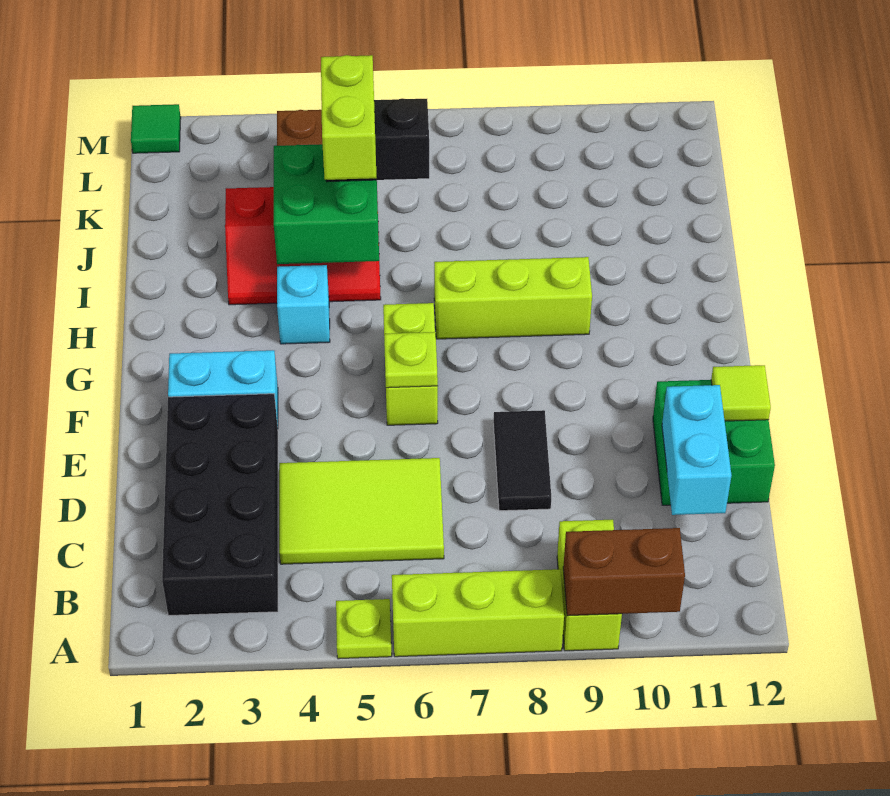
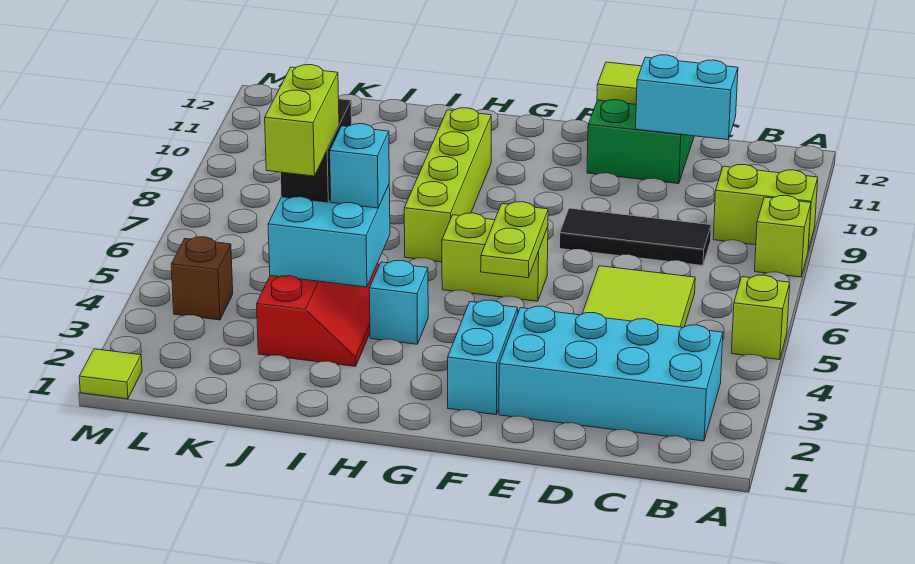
lime plate A5 level 1 -> lime brick A5 level 1
lime brick A6:A8 level 1 -> lime brick A8 level 1
brown brick A9:A10 level 2 -> none
black brick B2:E3 level 1 -> cyan brick B2:E3 level 1
black tile D8:E8 level 1 -> black tile C8:E8 level 1
lime plate F6 level 2 -> lime plate F5:F6 level 2
lime brick H7:H9 level 1 -> lime brick H7:H10 level 1
green brick I4:J5 level 2 -> cyan brick I4:J5 level 2
none -> cyan brick I5 level 3
lime brick I5:J5 level 4 -> lime brick J4:J5 level 4
green tile M1 level 1 -> lime tile M1 level 1

